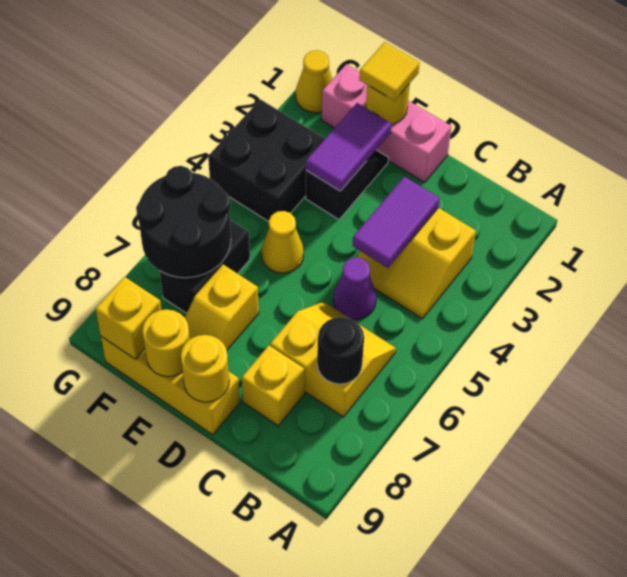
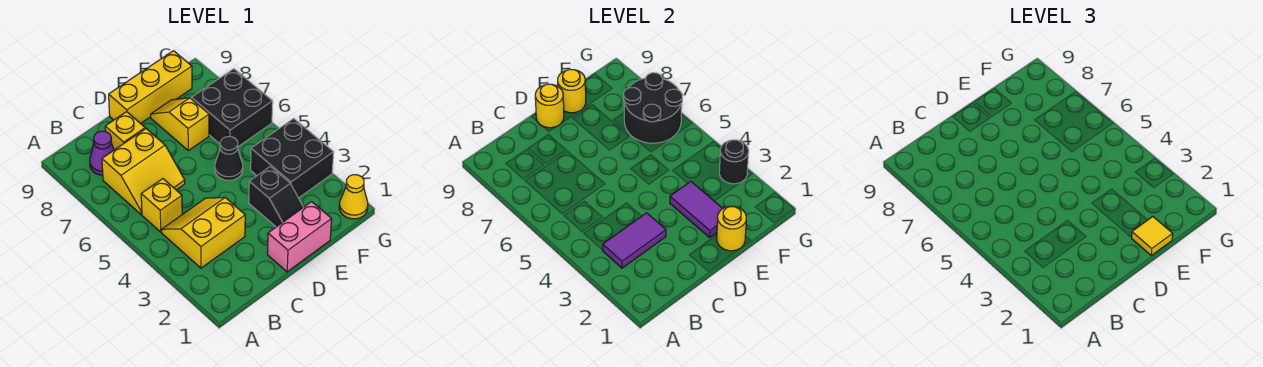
black round brick B7 level 2 -> black round brick G3 level 2
purple tile C3:C4 level 2 -> purple tile B3:C3 level 2
purple cone C5 level 1 -> purple cone B8 level 1
pink brick D1:F1 level 1 -> pink brick D1:E1 level 1
yellow cone E5 level 1 -> black cone E5 level 1
black brick F6:F7 level 1 -> black brick F6:G7 level 1
yellow brick F9 level 2 -> yellow brick B5 level 1

